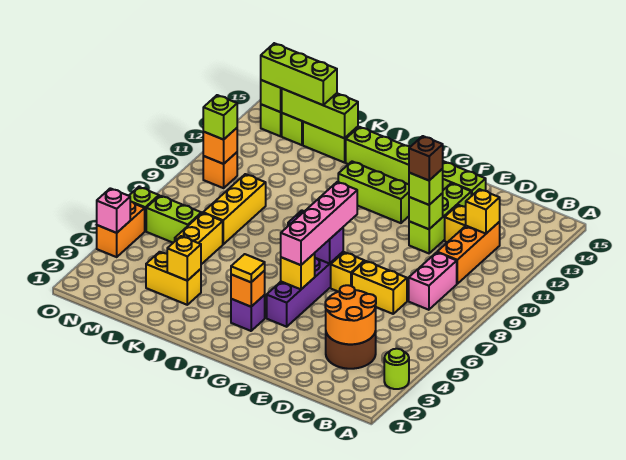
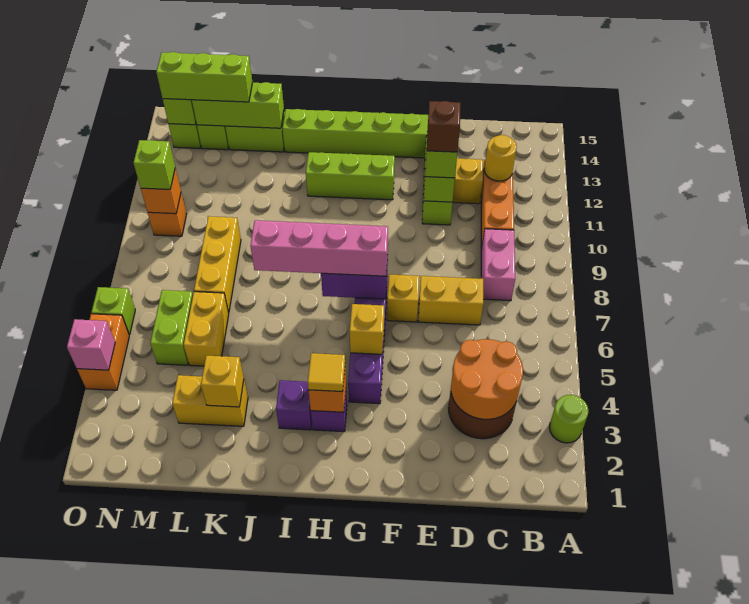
yellow brick C12 level 2 -> yellow round brick C12 level 2
pink brick G5:G8 level 3 -> pink brick G7:J7 level 3
none -> purple brick I3 level 1
lime brick M6:N6 level 1 -> lime brick M5:M6 level 1

